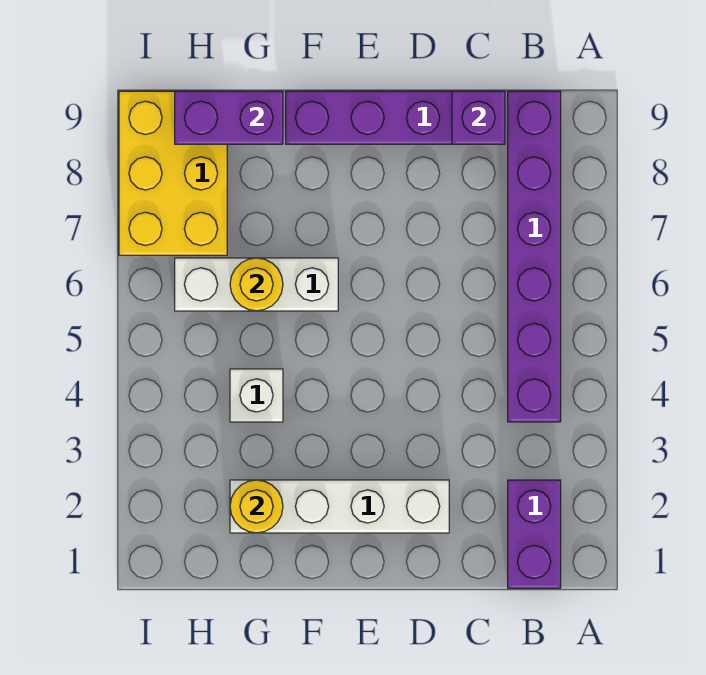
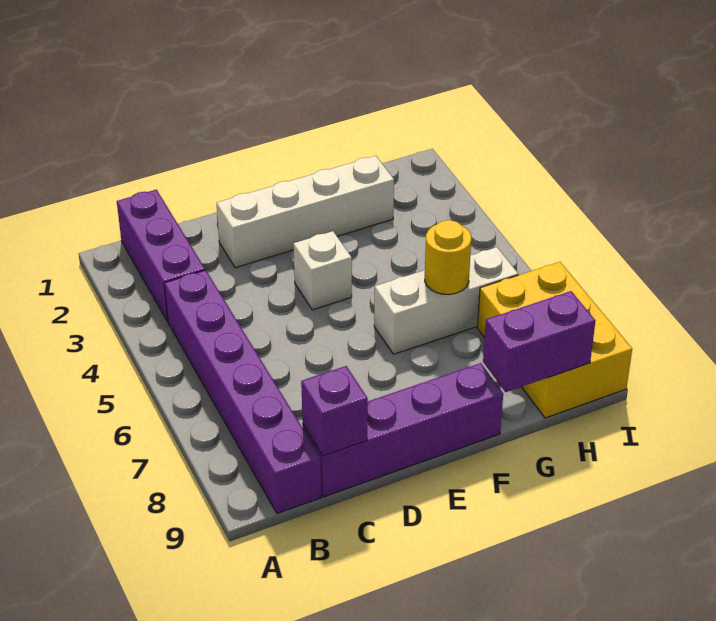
purple brick B1:B2 level 1 -> purple brick B1:B3 level 1
yellow round brick G2 level 2 -> none
white brick G4 level 1 -> white brick E4 level 1

